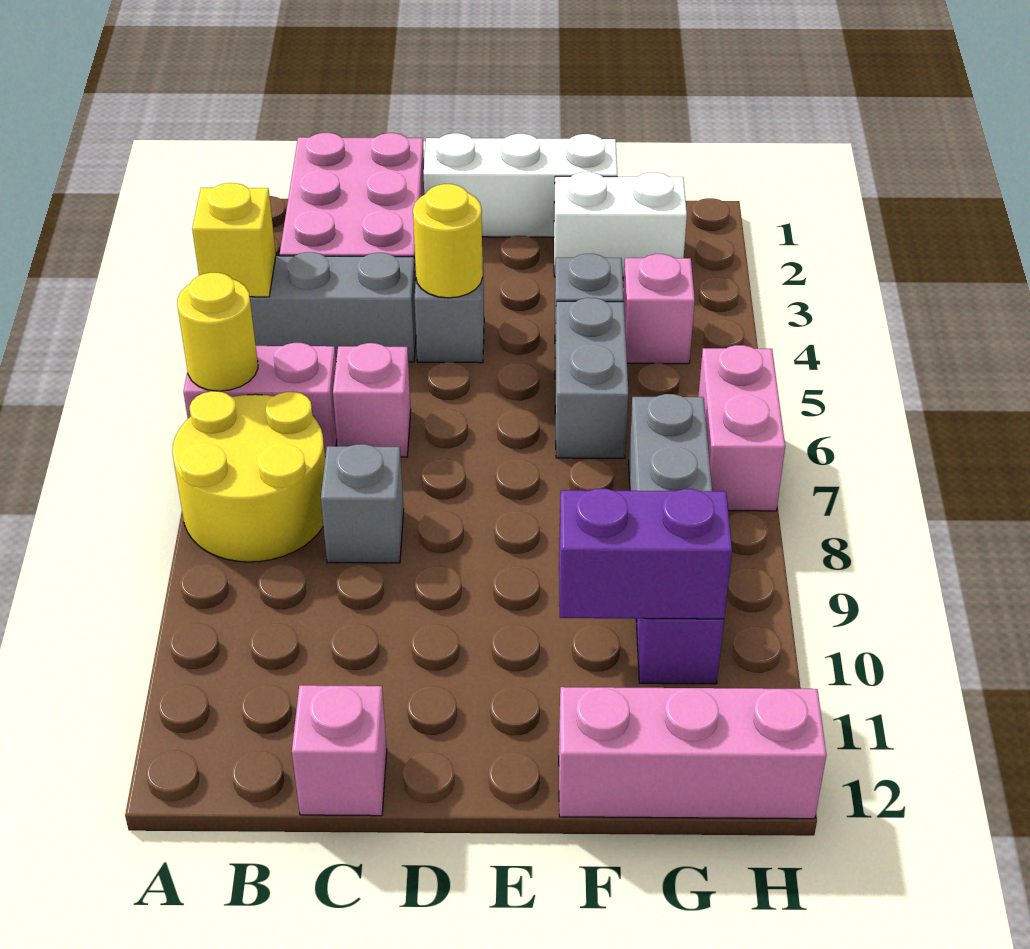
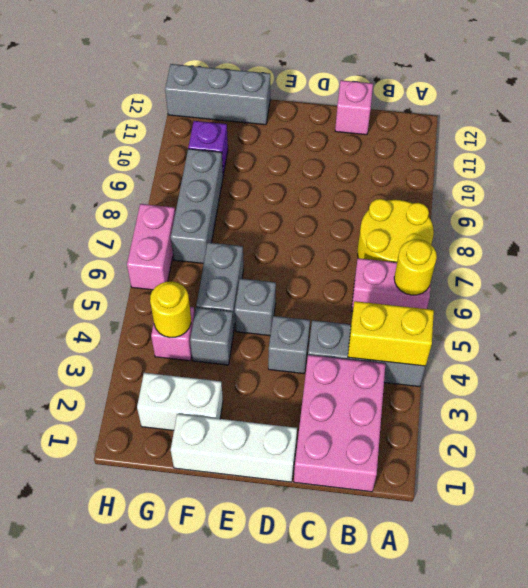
yellow brick A4 level 2 -> yellow brick A4:B4 level 2
pink brick C6 level 1 -> none
grey brick C8 level 1 -> grey brick E5 level 1
yellow round brick D4 level 2 -> yellow round brick G4 level 2
purple brick F10:G10 level 2 -> none
pink brick F12:H12 level 1 -> grey brick F12:H12 level 1

